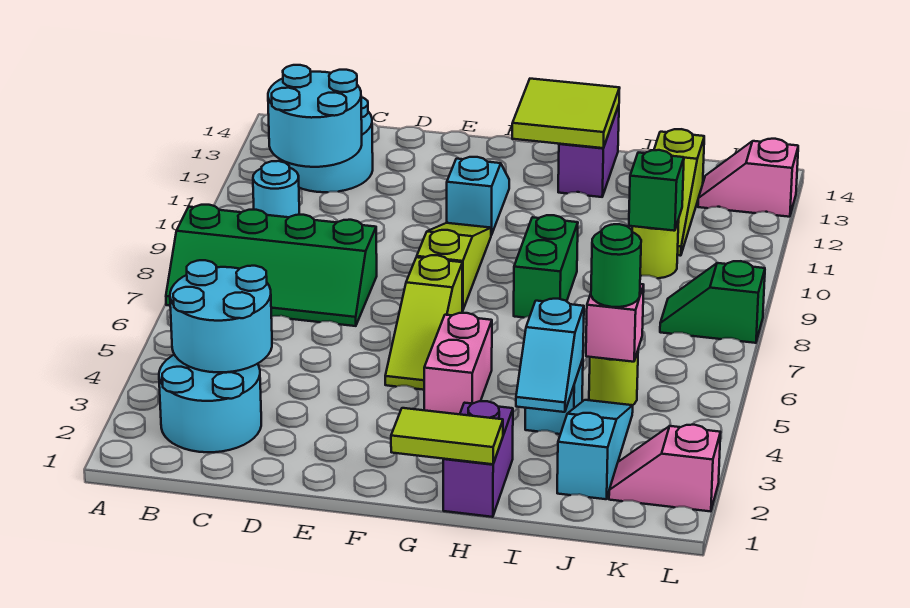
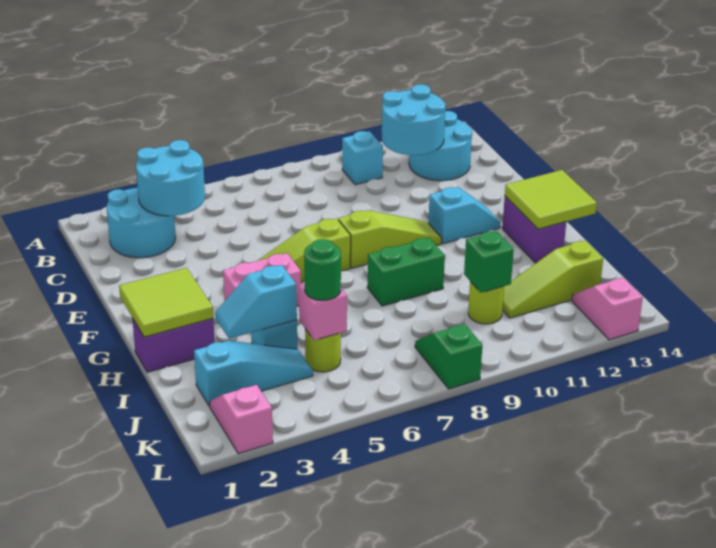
green slope A7:D8 level 1 top 8 -> none
cyan round brick B10 level 1 -> cyan brick B10 level 1
lime tile G1:H1 level 2 -> lime tile G1:H2 level 2
purple brick H13:H14 level 1 -> purple brick G13:H13 level 1

